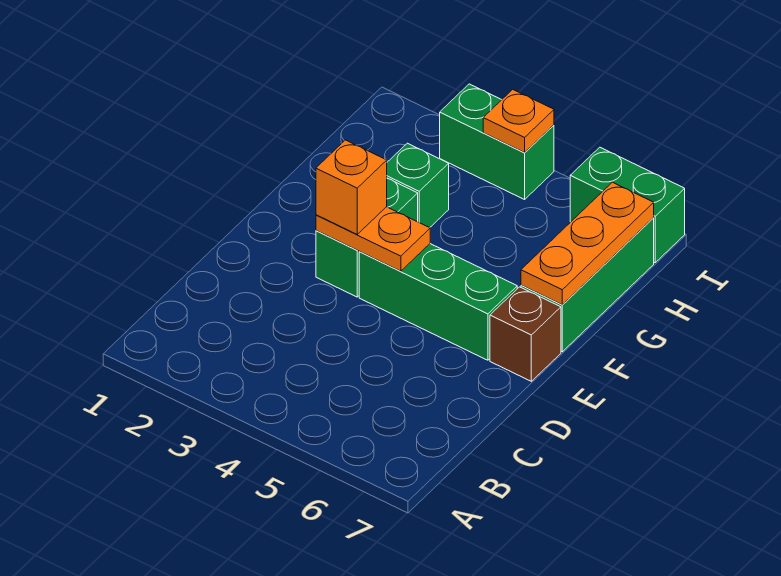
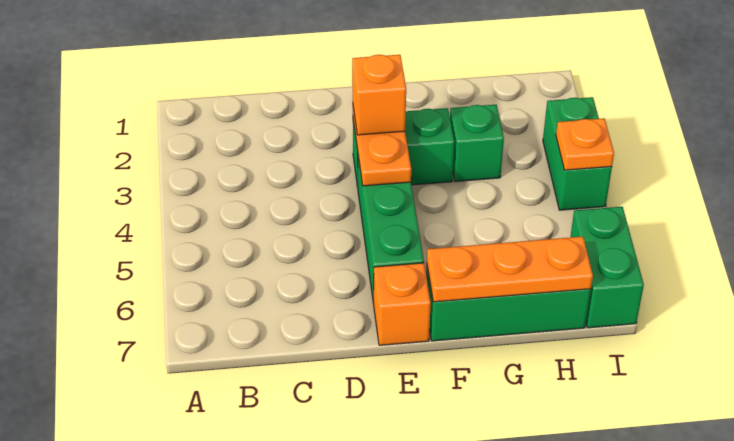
brown brick E7 level 1 -> orange brick E7 level 1

